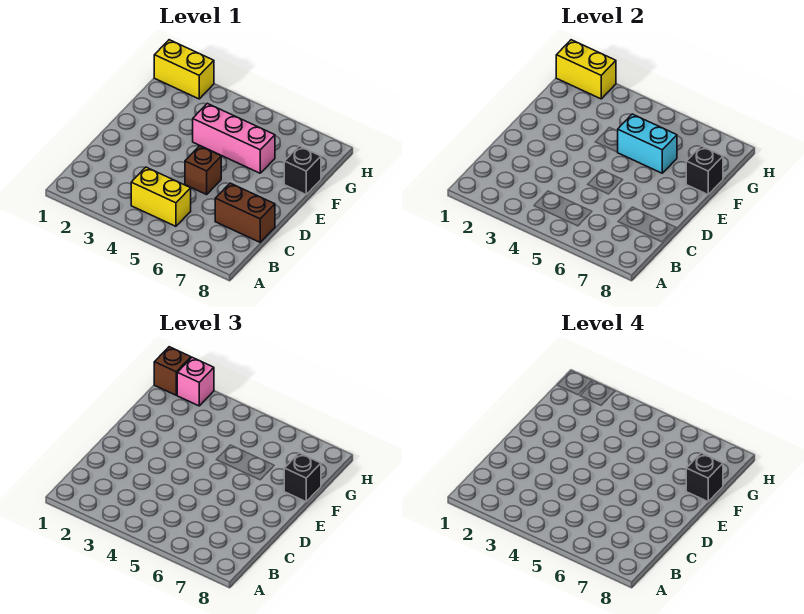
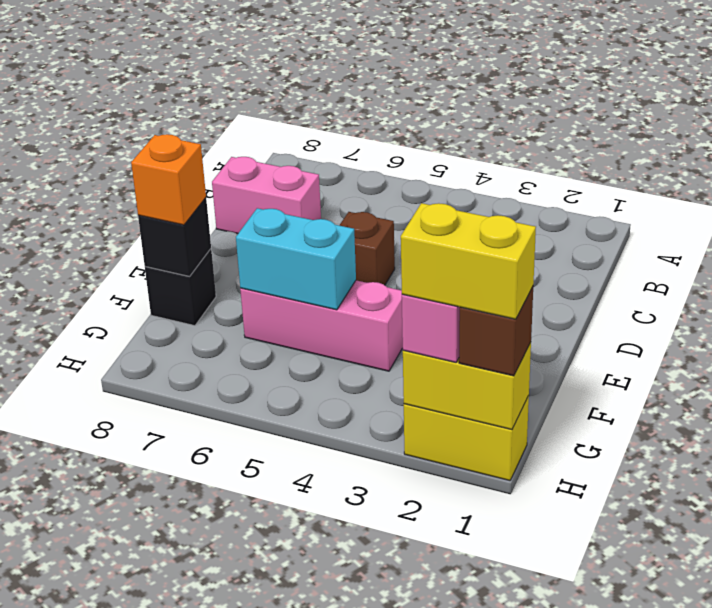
yellow brick B4:B5 level 1 -> yellow brick H1:H2 level 4
brown brick C7:C8 level 1 -> pink brick C7:C8 level 1
black brick F8 level 3 -> orange brick F8 level 3
black brick F8 level 4 -> none

